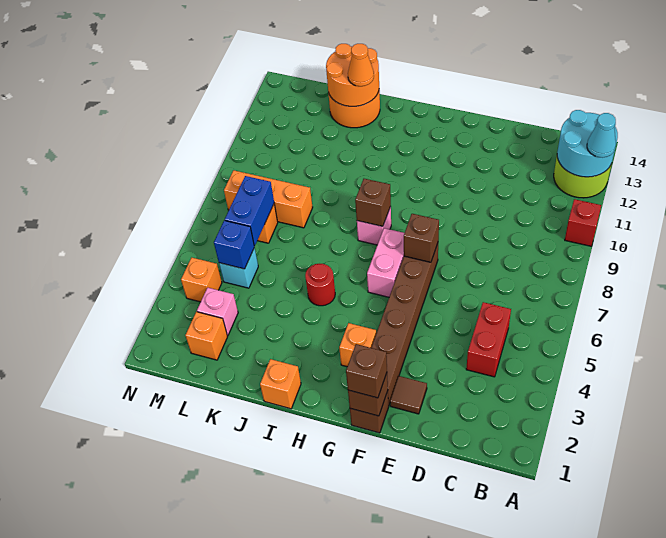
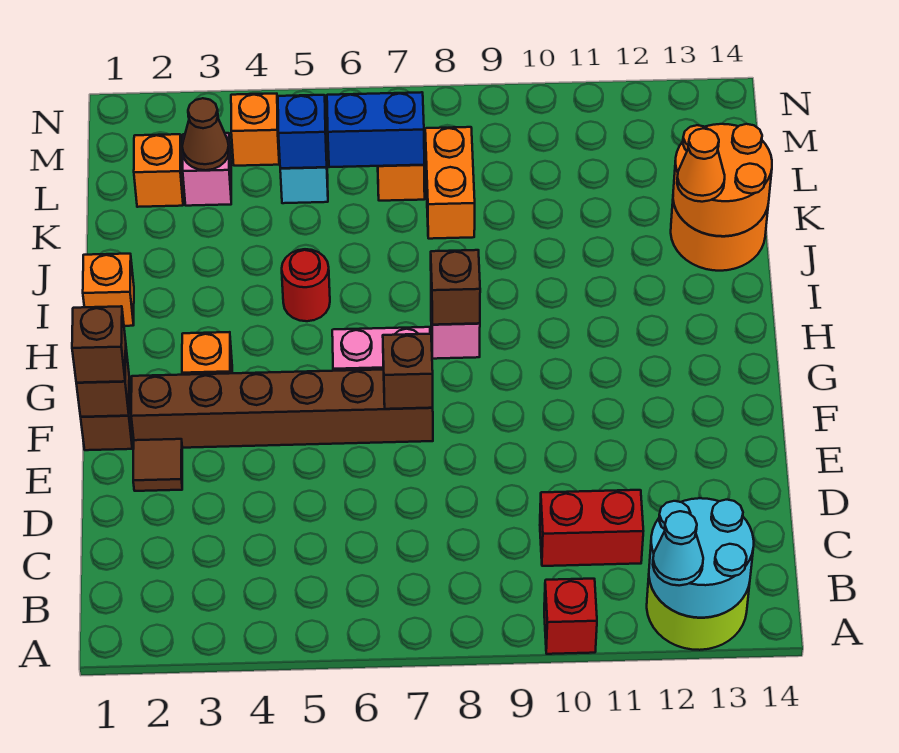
red brick C4:C5 level 1 -> red brick C10:C11 level 1
orange brick K8:M8 level 1 -> orange brick K8:L8 level 1
none -> brown cone L3 level 2

